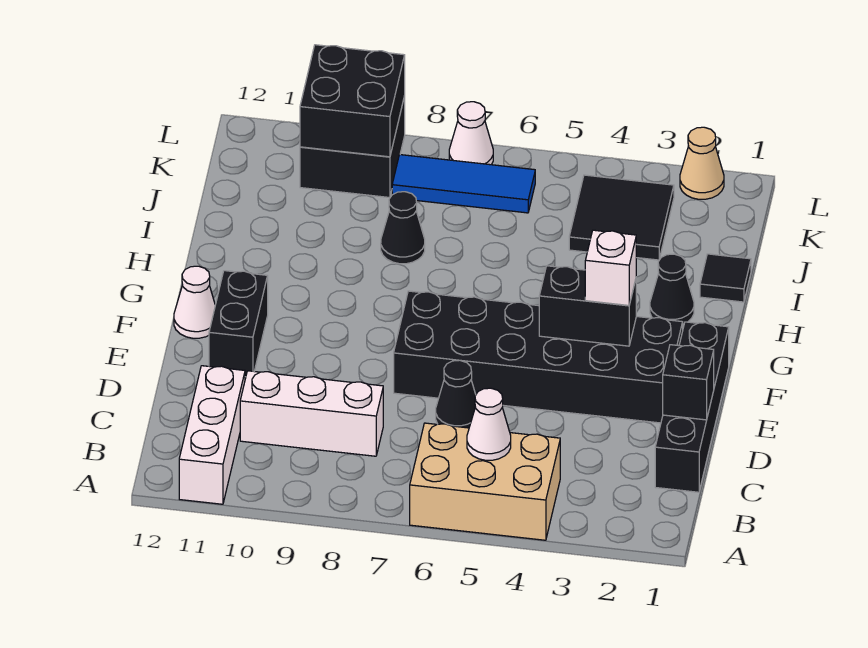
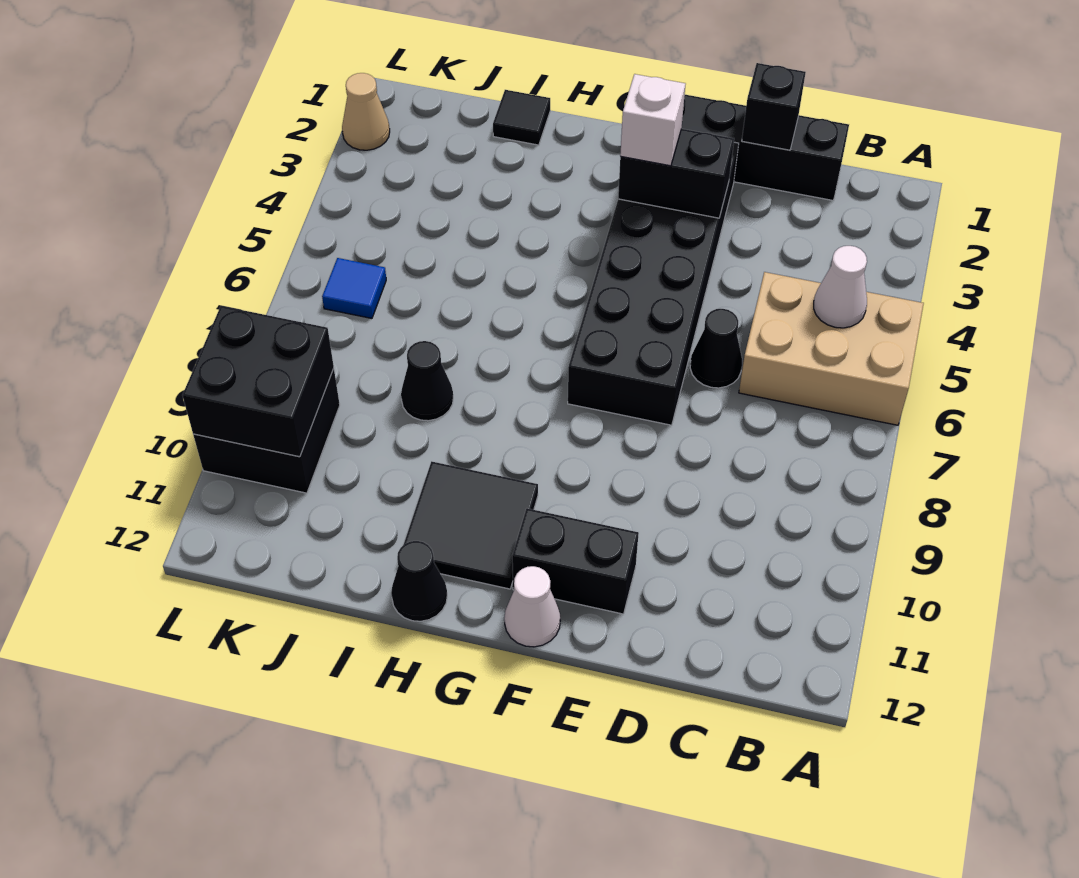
tan brick A4:B6 level 1 -> tan brick A5:C6 level 1
white brick A11:C11 level 1 -> none
white brick C8:C10 level 1 -> none
black brick F3:F4 level 2 -> black brick E3:F3 level 2
black cone H2 level 1 -> black cone H12 level 1
black tile J3:K4 level 1 -> black tile G10:H11 level 1
blue tile K6:K8 level 1 -> blue tile K6 level 1
white cone L7 level 1 -> none

